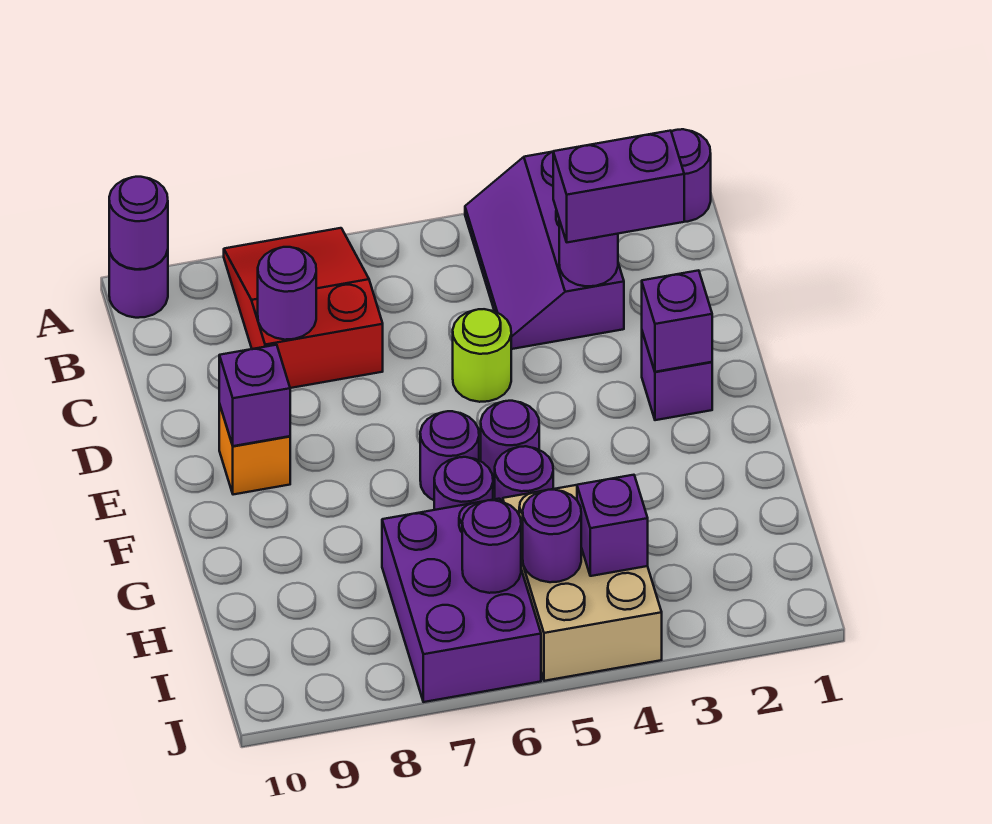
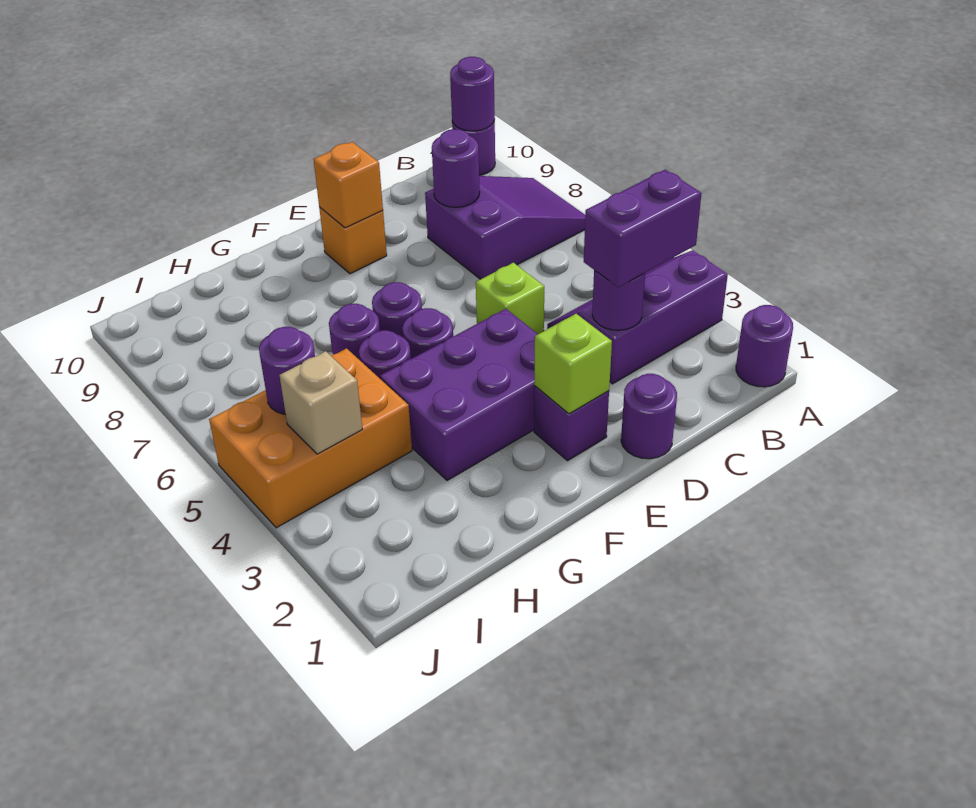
red slope A7:C8 level 1 top C -> purple slope A7:C8 level 1 top C
purple brick C2:C3 level 3 -> purple brick B3:C3 level 3
lime round brick D5 level 1 -> lime brick D5 level 1
purple brick E2 level 2 -> lime brick E2 level 2
purple brick E9 level 2 -> orange brick E9 level 2
tan brick H4:J5 level 1 -> orange brick H4:J5 level 1
purple brick H6:J7 level 1 -> purple brick E3:G4 level 1
purple brick I4 level 2 -> tan brick I4 level 2
purple round brick I6 level 2 -> purple round brick D1 level 1

